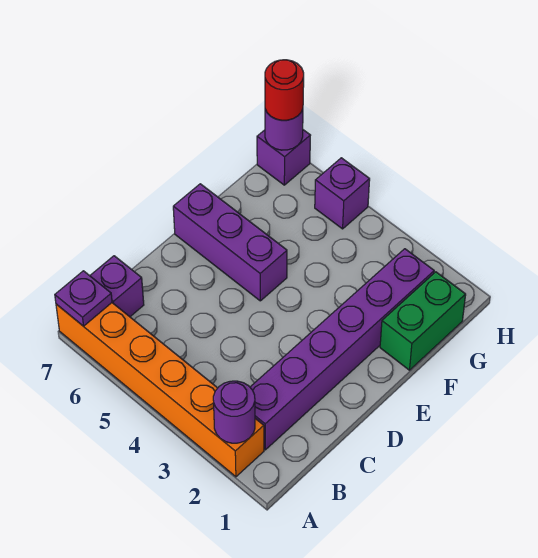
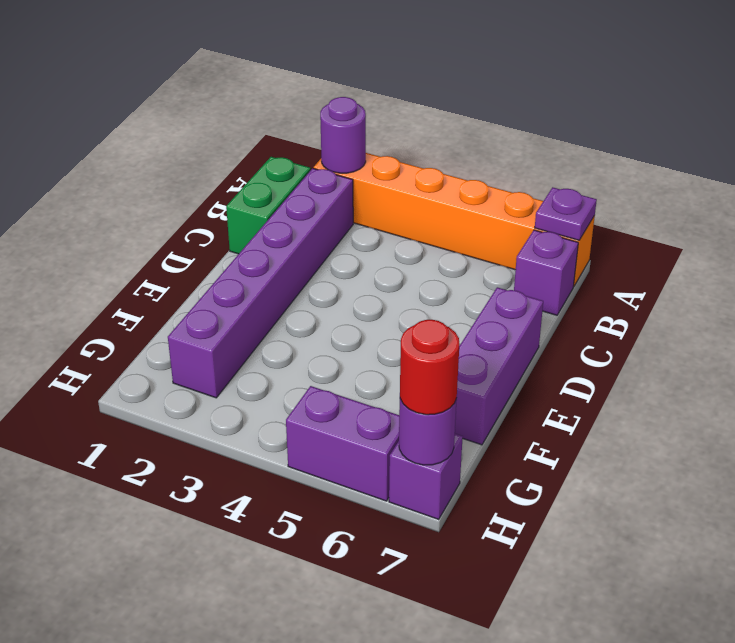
purple brick E5:E7 level 1 -> purple brick D7:F7 level 1
green brick F1:G1 level 1 -> green brick B1:C1 level 1
purple brick H5 level 1 -> purple brick H5:H6 level 1

